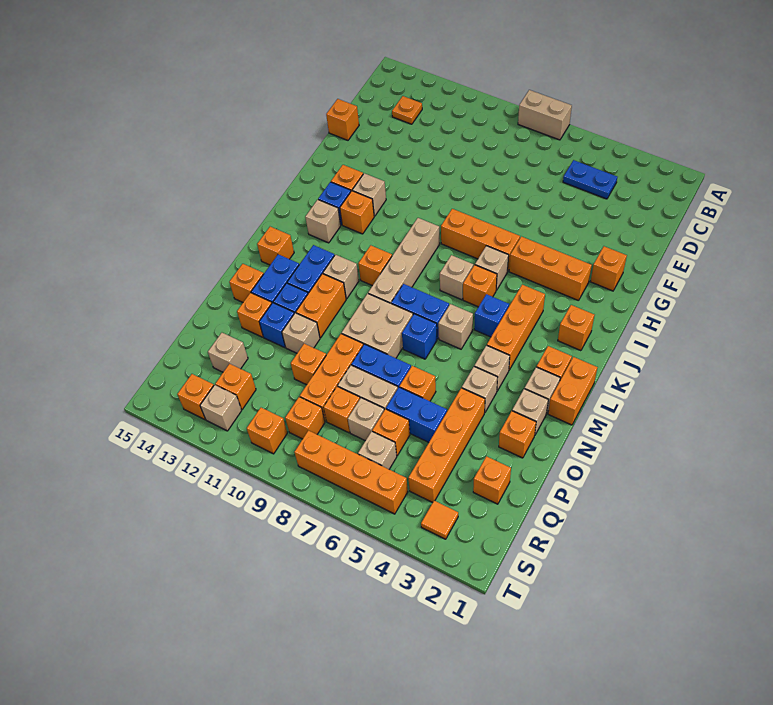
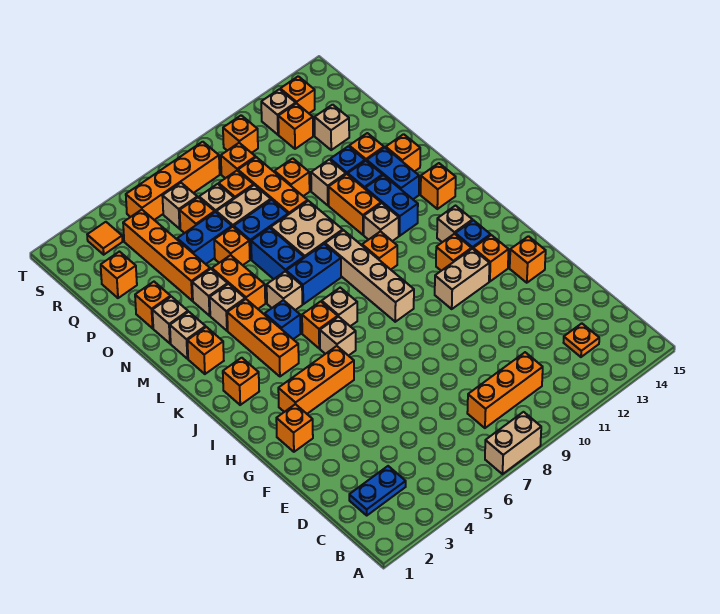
blue plate C4:C5 level 1 -> blue plate C2:C3 level 1
orange brick E15 level 1 -> orange brick G14 level 1
orange brick H6:H8 level 1 -> orange brick C8:C10 level 1
tan brick H12 level 1 -> tan brick H11:H12 level 1
orange brick L1:M1 level 1 -> orange brick M5:N5 level 1
blue brick M7 level 1 -> blue brick M7:N7 level 1

